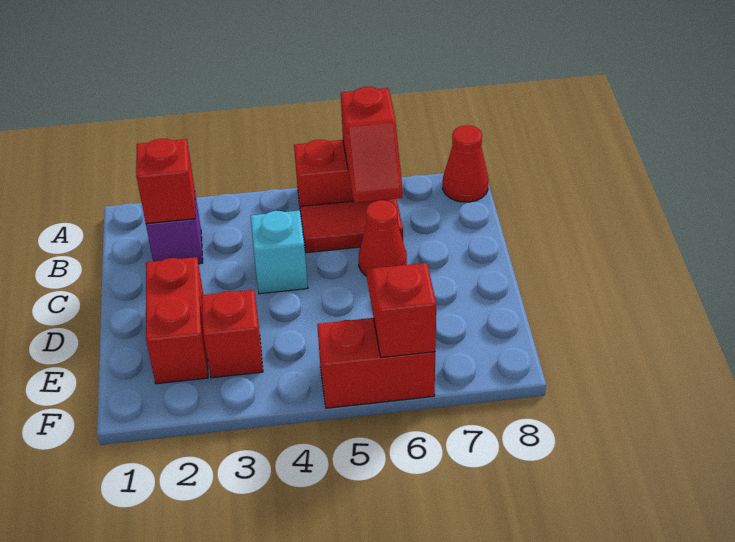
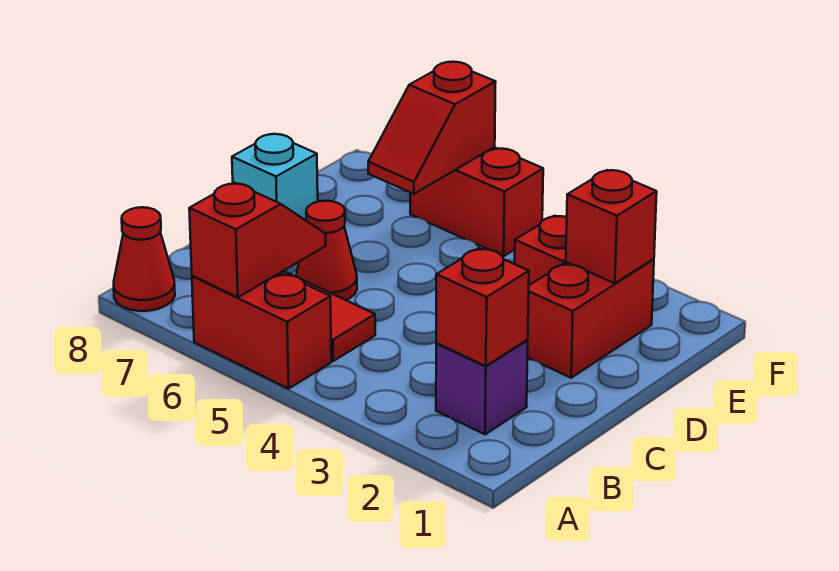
cyan brick C4 level 1 -> cyan brick D8 level 1
none -> red brick E2 level 2

